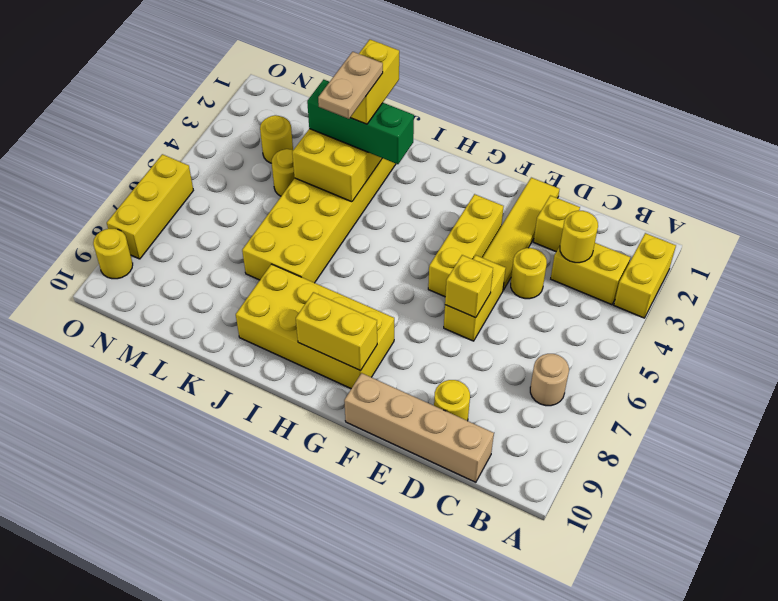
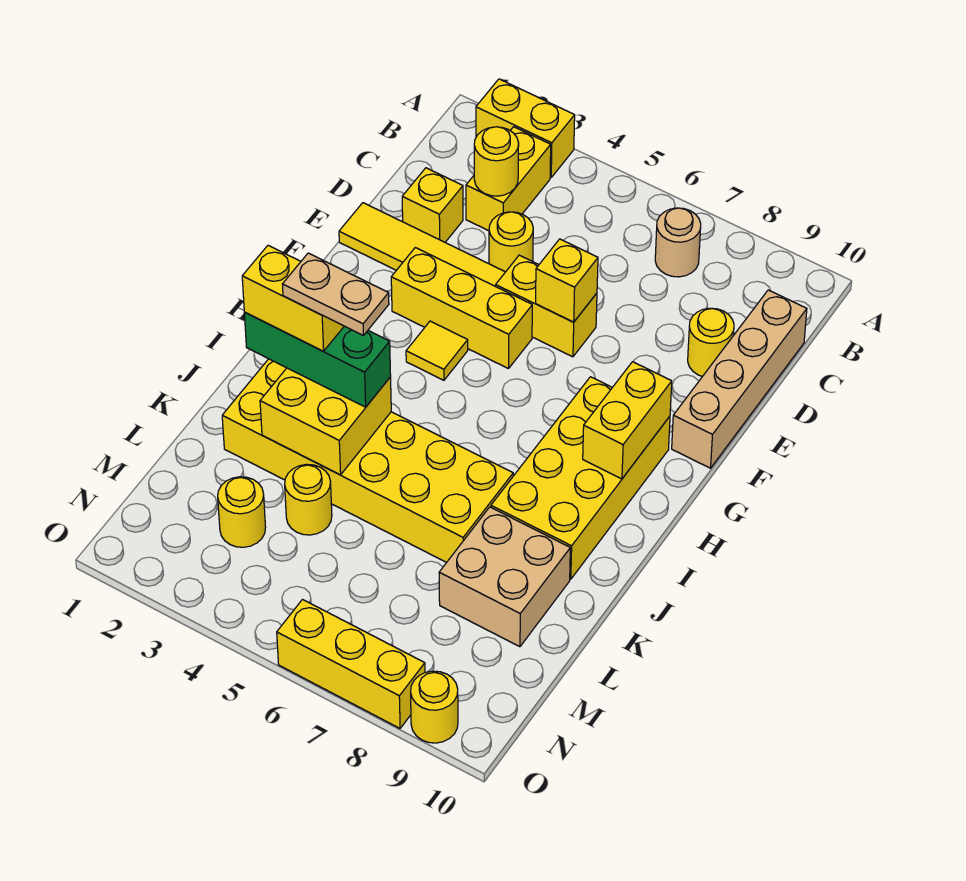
none -> yellow tile G4 level 1
green brick I3:K3 level 3 -> green brick J2:J4 level 3
none -> tan brick K8:L9 level 1

